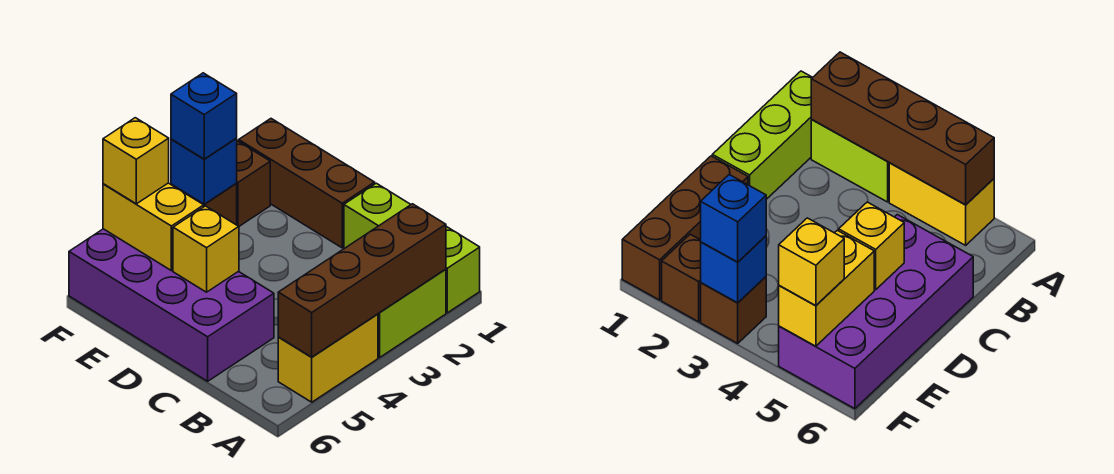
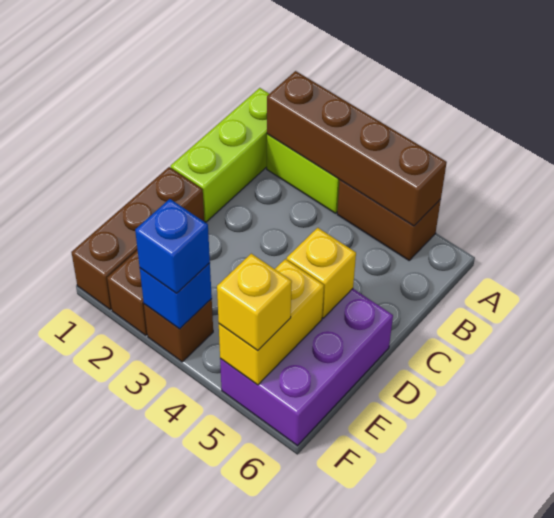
yellow brick A4:A5 level 1 -> brown brick A4:A5 level 1
purple brick C5:F6 level 1 -> purple brick D5:F6 level 1

